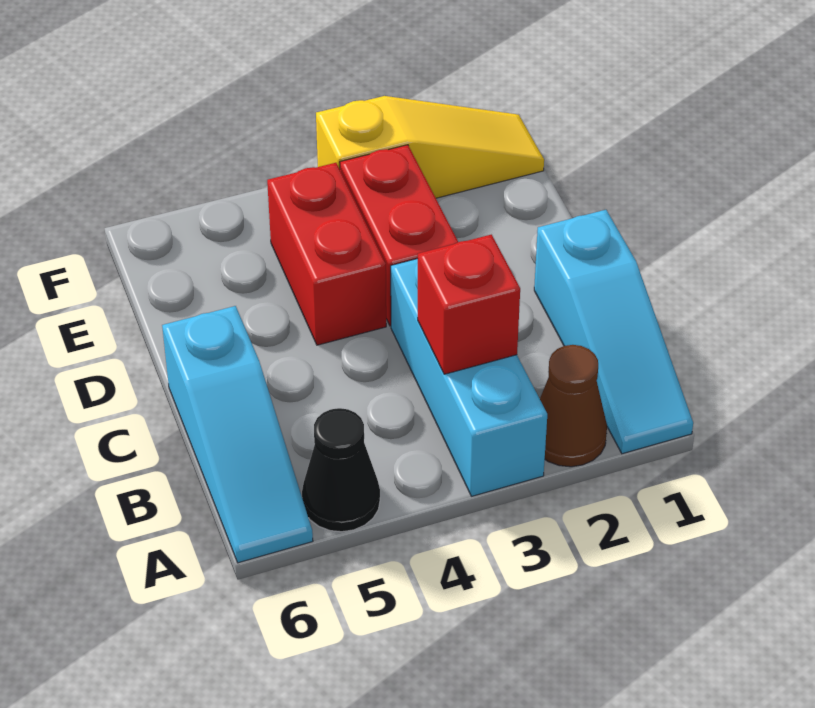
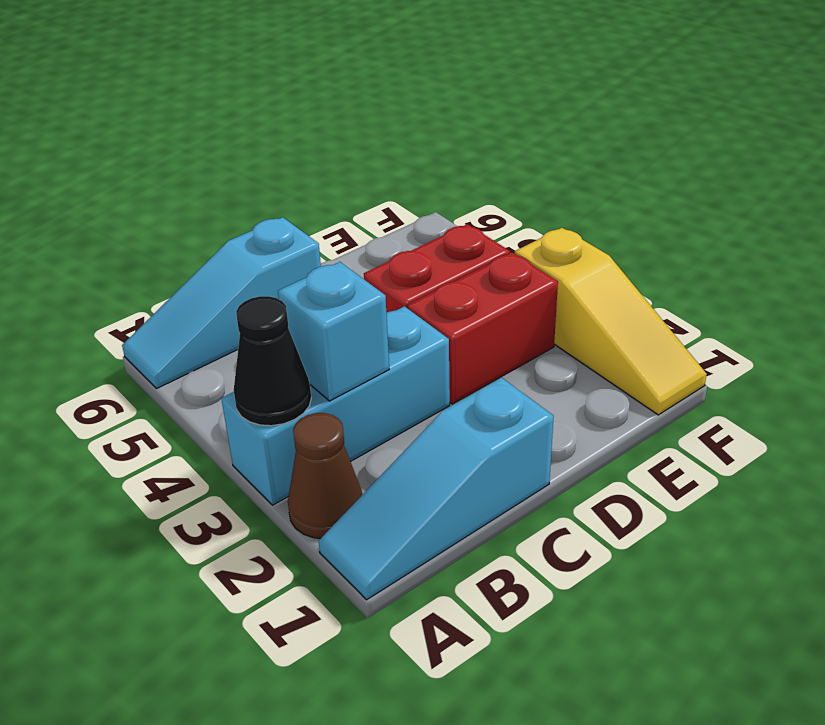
black cone A5 level 1 -> black cone A3 level 2
red brick B3 level 2 -> cyan brick B3 level 2

